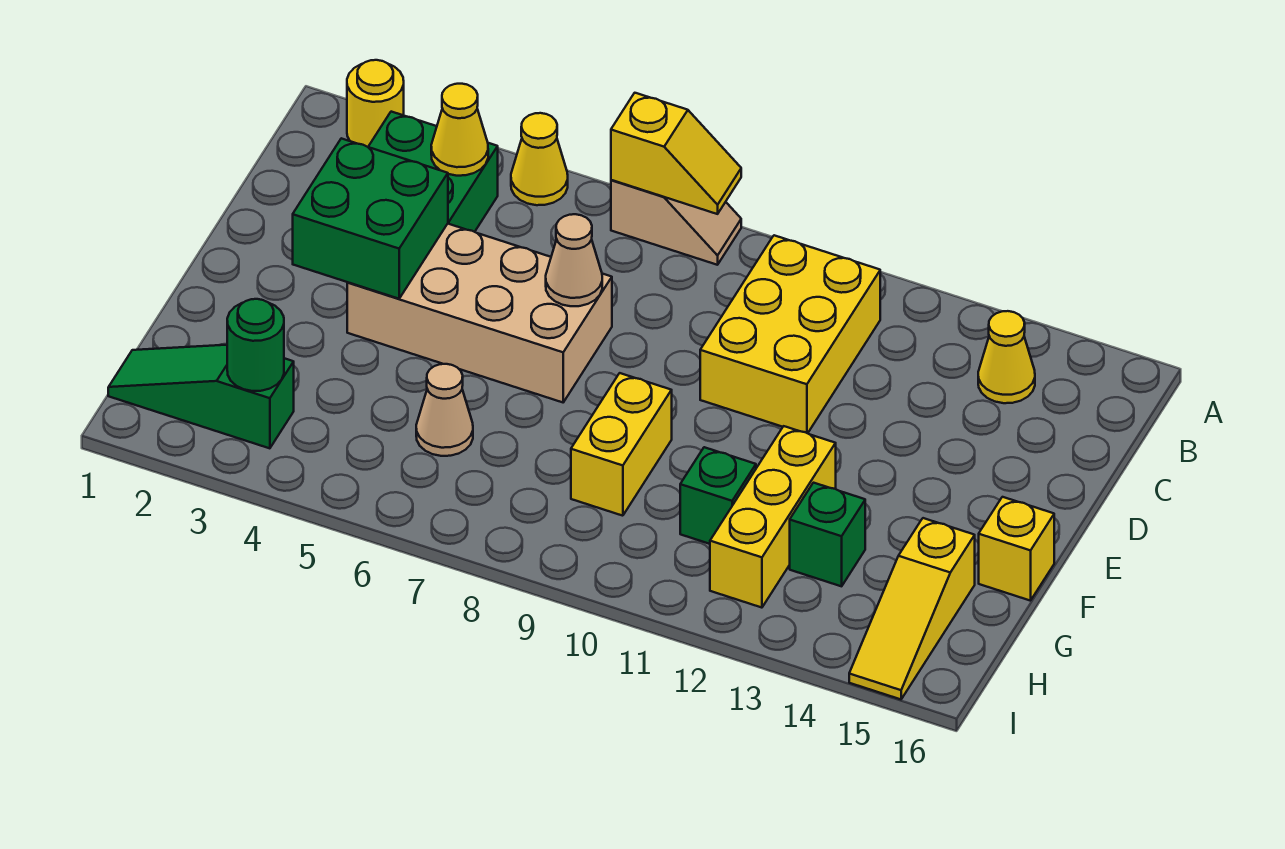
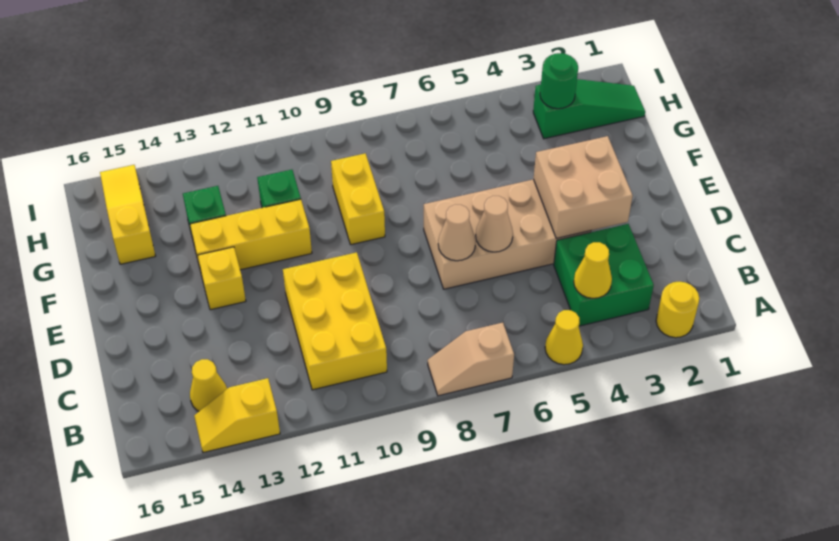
yellow slope A7:A8 level 2 top 7 -> yellow slope A13:A14 level 1 top 13
green brick D3:E4 level 2 -> tan brick D3:E4 level 2
yellow brick F12:H12 level 1 -> yellow brick F11:F13 level 1
yellow brick F16 level 1 -> yellow brick E13 level 1
tan cone G6 level 1 -> tan cone D6 level 2

